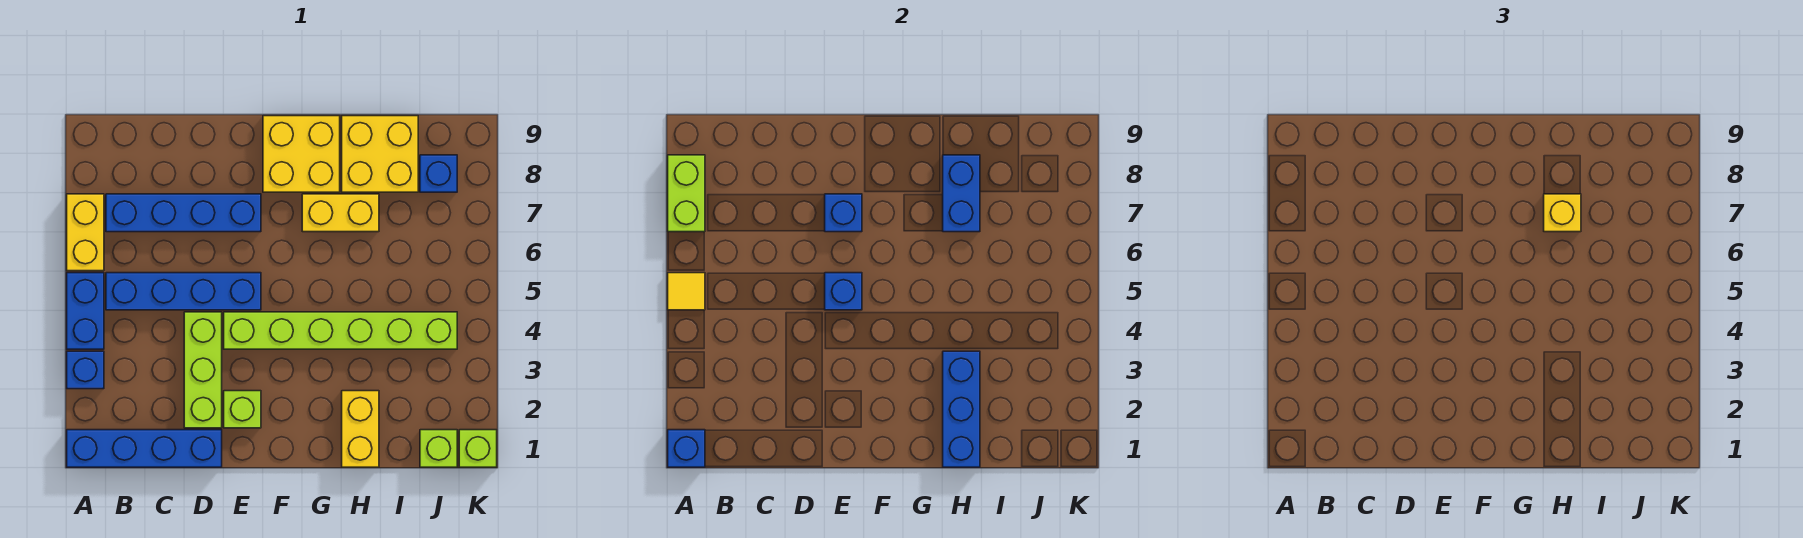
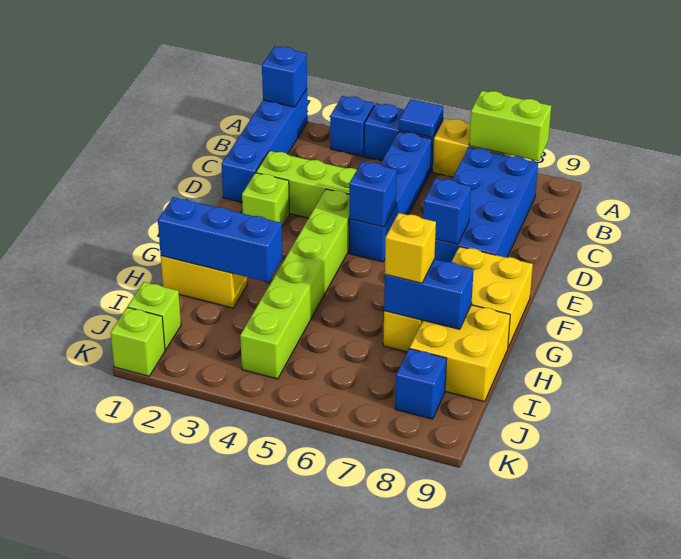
yellow tile A5 level 2 -> blue tile A5 level 2
blue brick B7:E7 level 1 -> blue brick B7:E8 level 1

